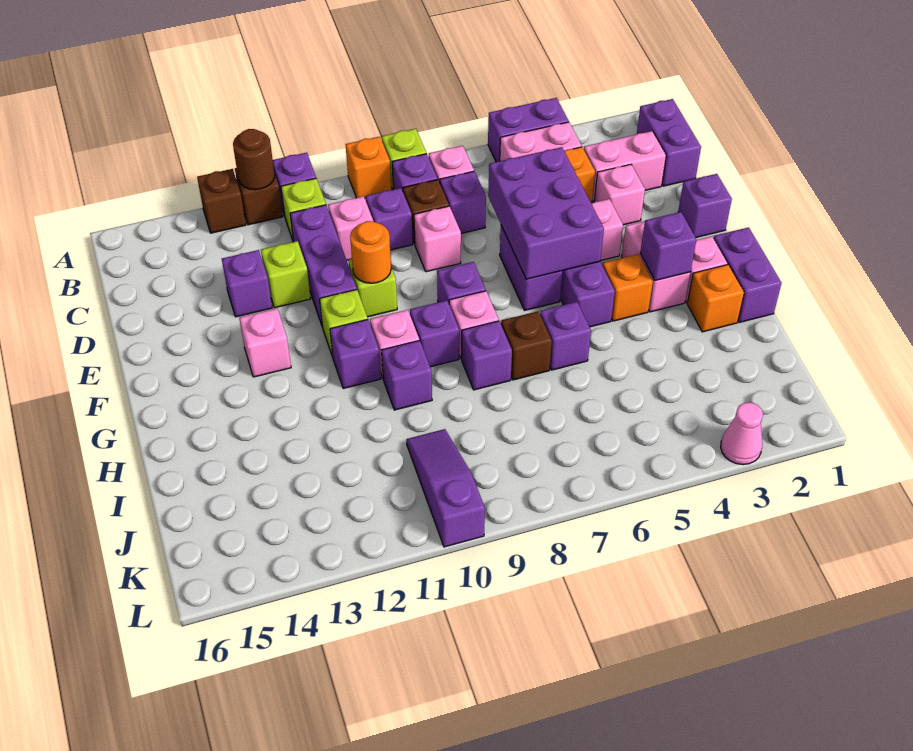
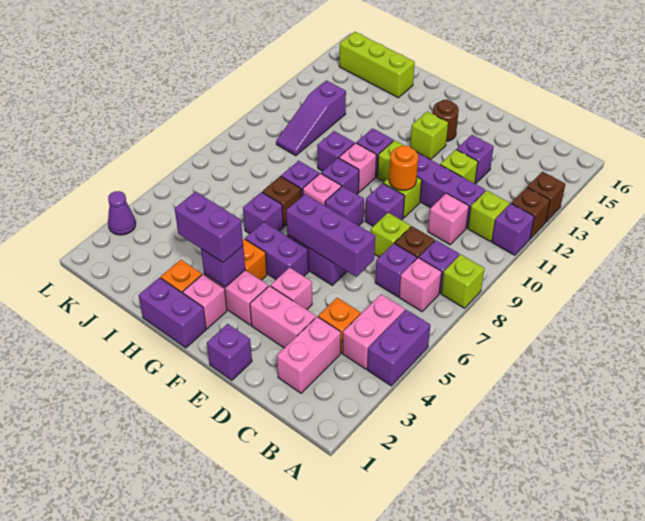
orange brick A9 level 1 -> none
brown round brick A12 level 2 -> brown round brick F14 level 1
purple brick B1:C1 level 1 -> purple brick G3:H3 level 3
purple brick C9 level 1 -> purple brick E9 level 1
pink brick D3 level 1 -> pink brick D3:E3 level 1
purple brick D5:F6 level 2 -> purple brick D6:F6 level 2
pink brick D8 level 1 -> lime brick D8 level 1
pink brick F13 level 1 -> lime brick F13 level 1
none -> lime brick I15:K15 level 1
purple slope J10:L10 level 1 top L -> purple slope J10:J12 level 1 top 12
pink cone L3 level 1 -> purple cone L3 level 1

